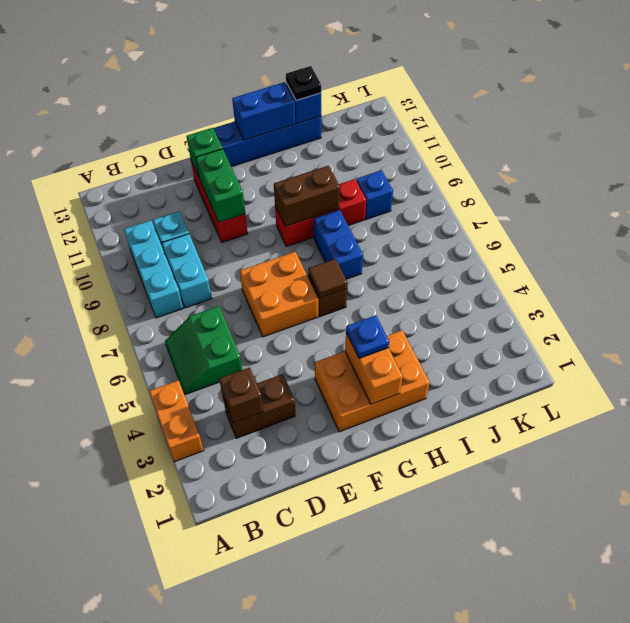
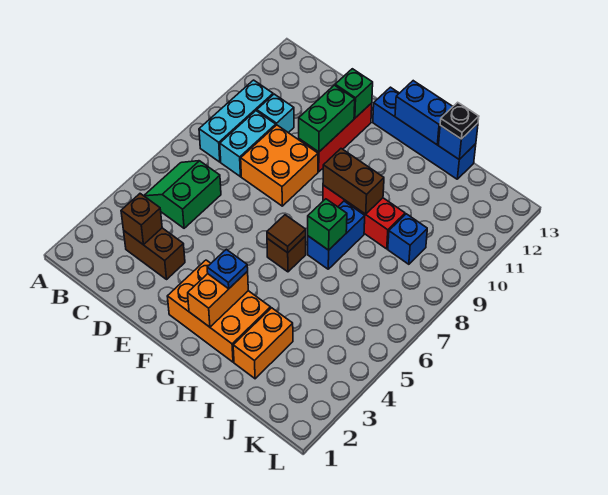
orange brick A3:A4 level 1 -> orange brick I2:I3 level 1
orange brick E6:F7 level 1 -> orange brick D8:E9 level 1
none -> green brick H7 level 2

